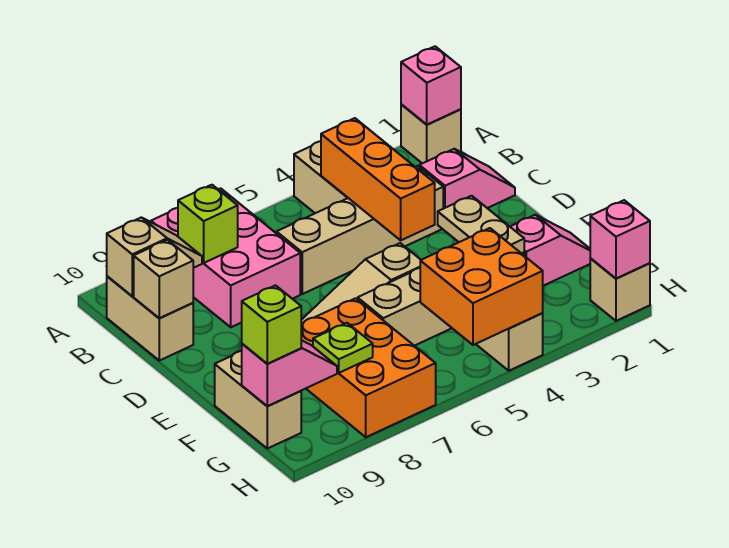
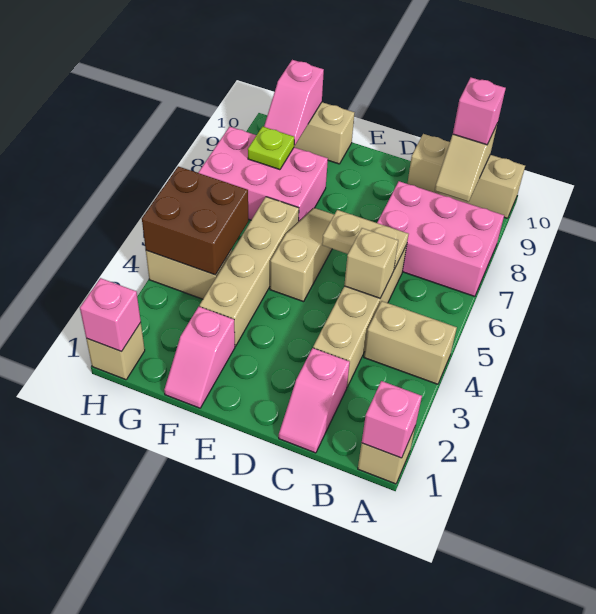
orange brick B4:D4 level 2 -> none
lime brick B8 level 2 -> none
tan brick B10:C10 level 1 -> tan brick A10:C10 level 1
none -> pink brick B10 level 3
tan brick C10 level 2 -> tan brick C5 level 2
tan plate E3:F3 level 2 -> tan plate C6:D6 level 2
orange brick F7:H8 level 1 -> pink brick F7:H8 level 1
orange brick G4:H5 level 2 -> brown brick G4:H5 level 2
lime brick G10 level 3 -> none

